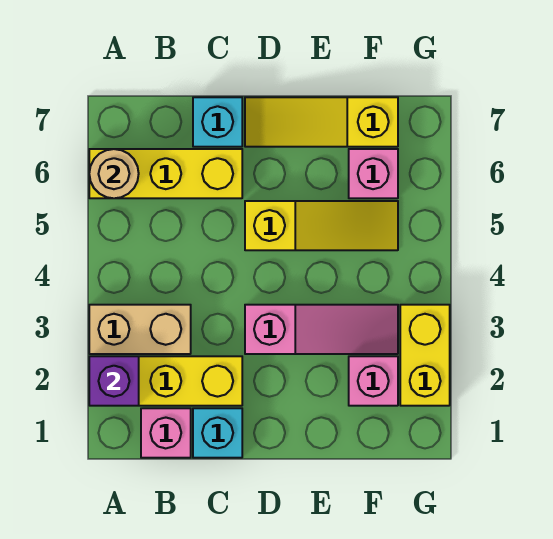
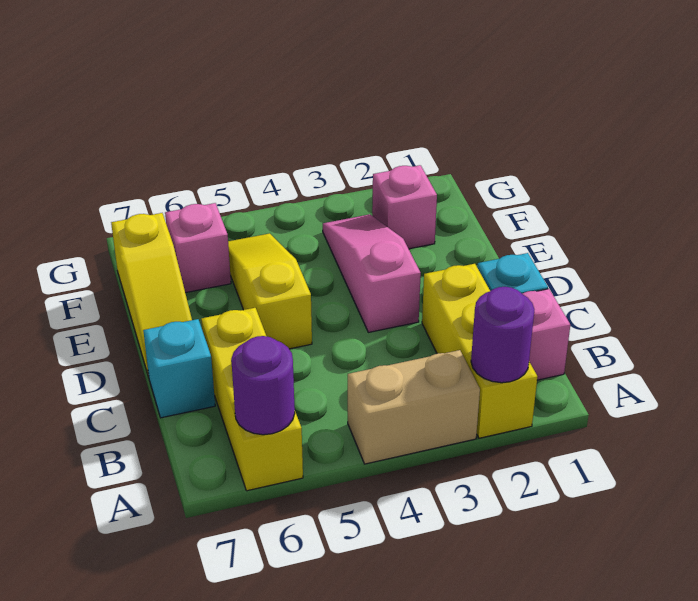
purple brick A2 level 2 -> purple round brick A2 level 2
tan brick A3:B3 level 1 -> tan brick A3:A4 level 1
tan round brick A6 level 2 -> purple round brick A6 level 2
yellow brick G2:G3 level 1 -> none

